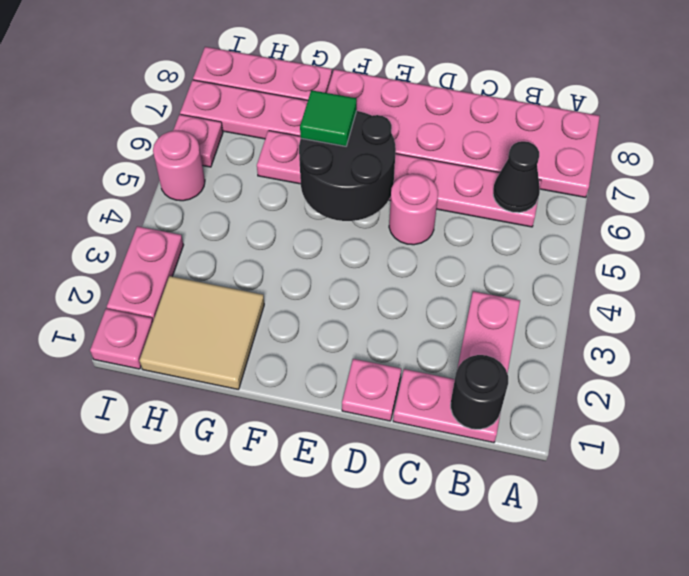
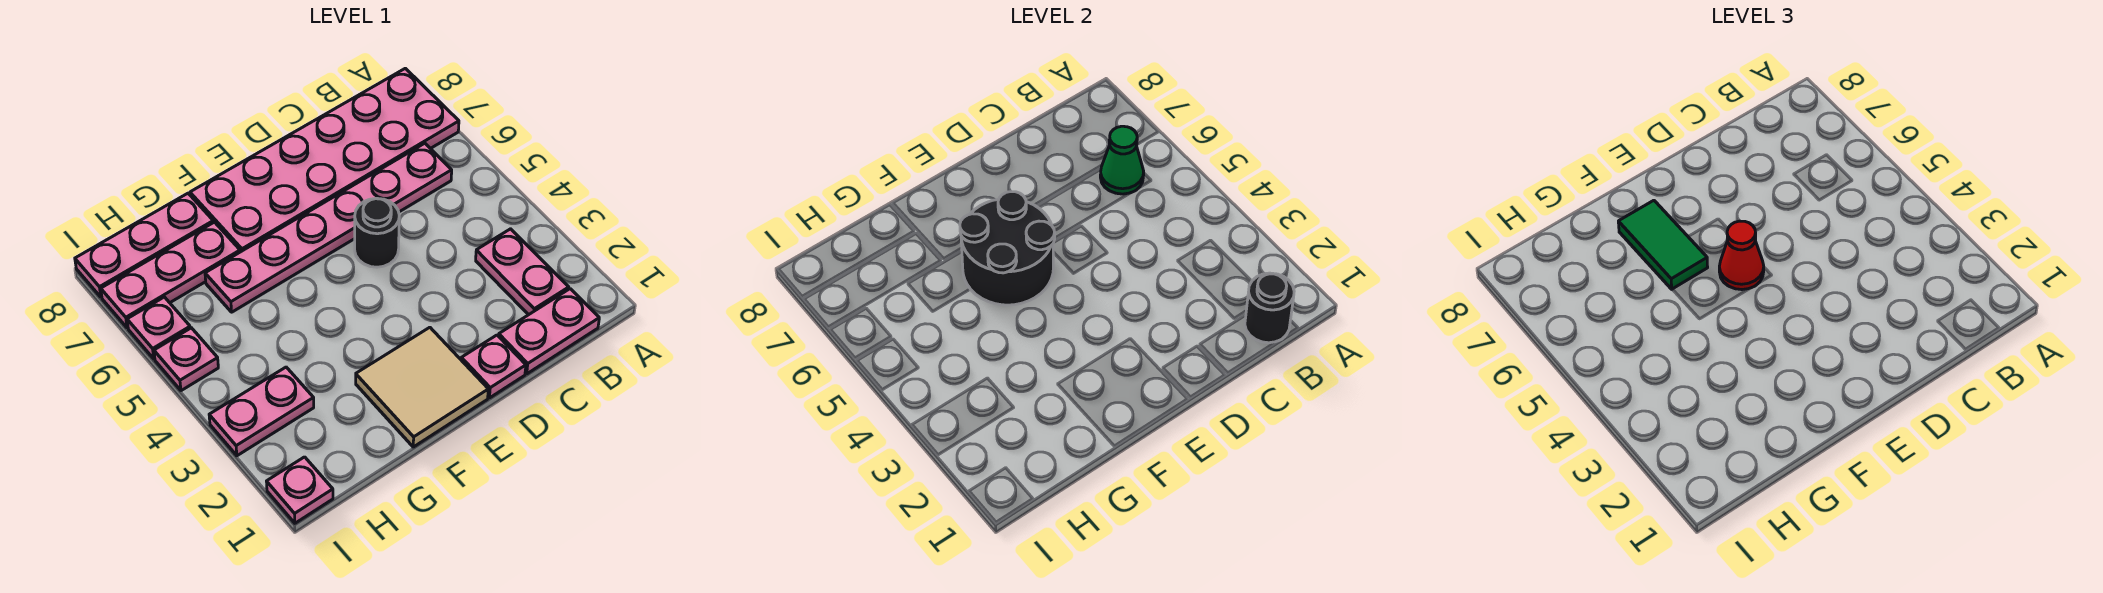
black cone B6 level 2 -> green cone B6 level 2
pink round brick D5 level 1 -> black round brick D5 level 1
none -> red cone E5 level 3
green tile F6 level 3 -> green tile F6:F7 level 3
tan tile G1:H2 level 1 -> tan tile E1:F2 level 1
pink plate I2:I3 level 1 -> pink plate H3:I3 level 1
pink round brick I5 level 1 -> pink plate I5 level 1

